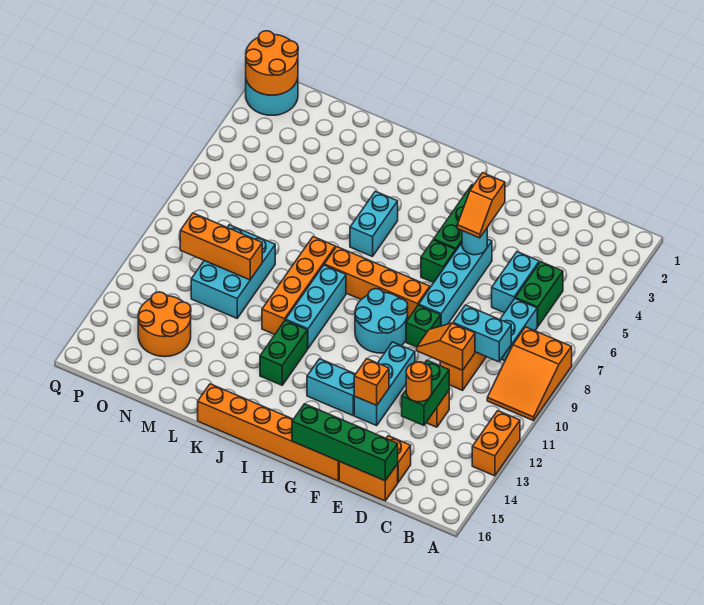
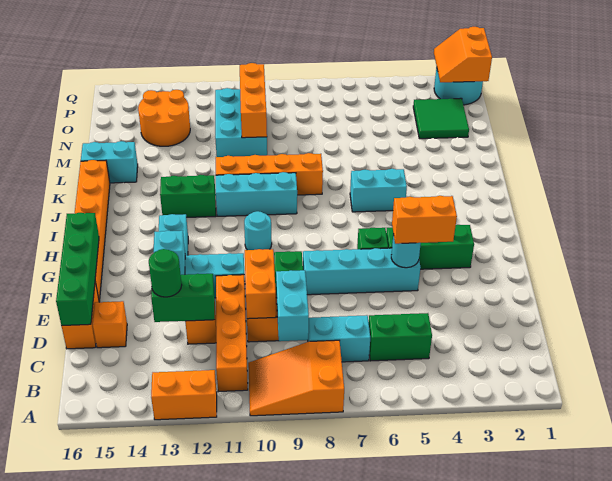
cyan brick D5:D6 level 1 -> cyan brick L15:L16 level 1
orange slope D10:E10 level 2 top D -> orange brick D10:E10 level 2
orange round brick D13 level 3 -> green round brick D13 level 3
orange slope F4:F5 level 3 top 4 -> orange brick F4:F5 level 3
orange brick F13 level 2 -> cyan brick F13 level 2
orange brick G8:J8 level 1 -> orange brick B11:E11 level 1
cyan round brick G9:H10 level 1 -> cyan round brick H10 level 1
cyan brick M9:N11 level 1 -> cyan brick M10:O11 level 1
none -> green tile N2:O3 level 1
orange round brick P1:Q2 level 2 -> orange slope P1:Q2 level 2 top 1

